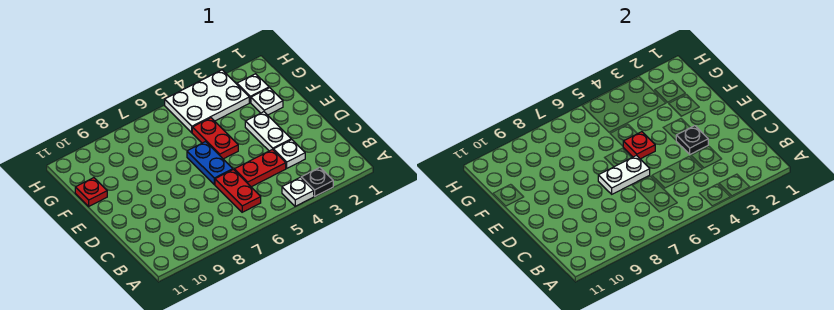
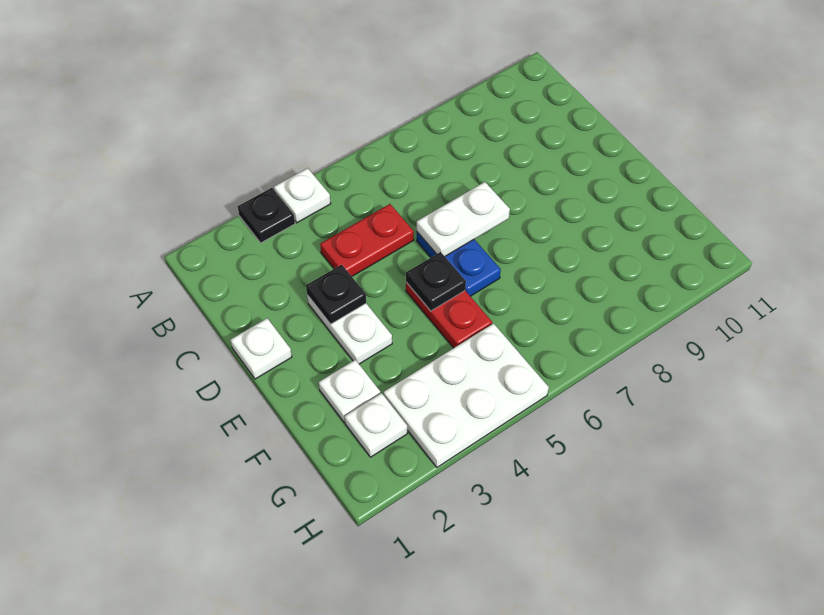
red plate B6:C6 level 1 -> none
white plate C3 level 1 -> white plate D1 level 1
red plate E5 level 2 -> black plate E5 level 2
red plate F11 level 1 -> none

